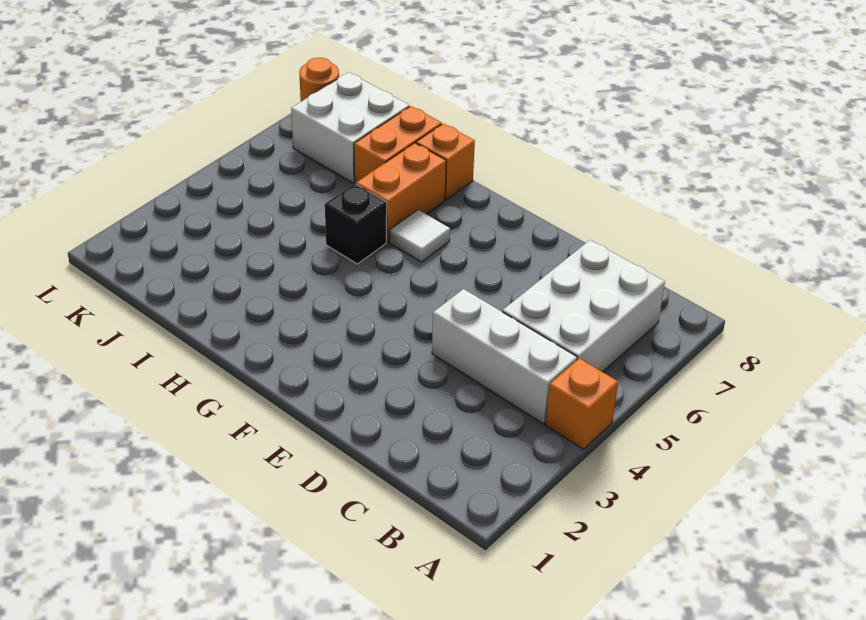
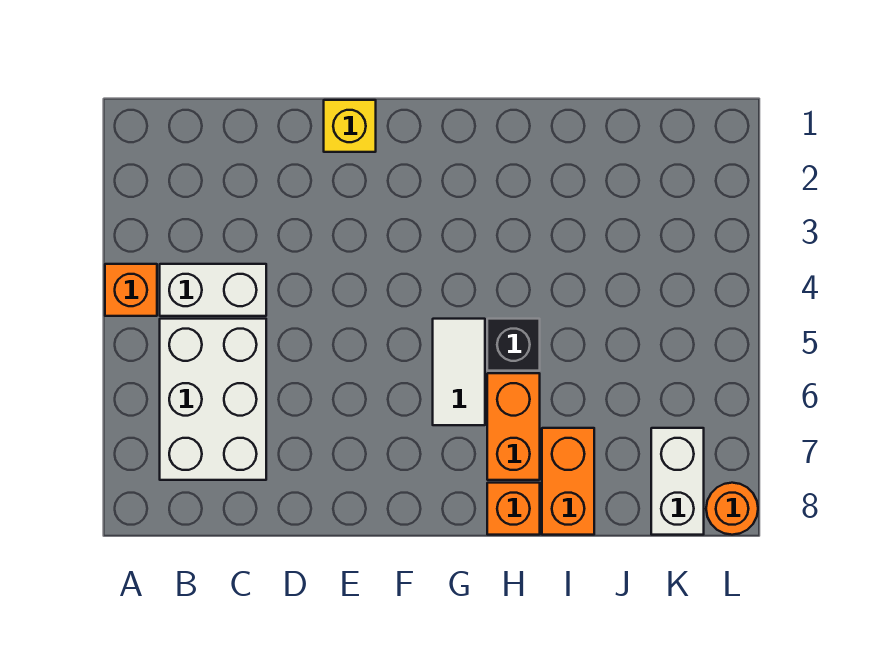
white brick B4:D4 level 1 -> white brick B4:C4 level 1
none -> yellow brick E1 level 1
white tile G6 level 1 -> white tile G5:G6 level 1
white brick J7:K8 level 1 -> white brick K7:K8 level 1

